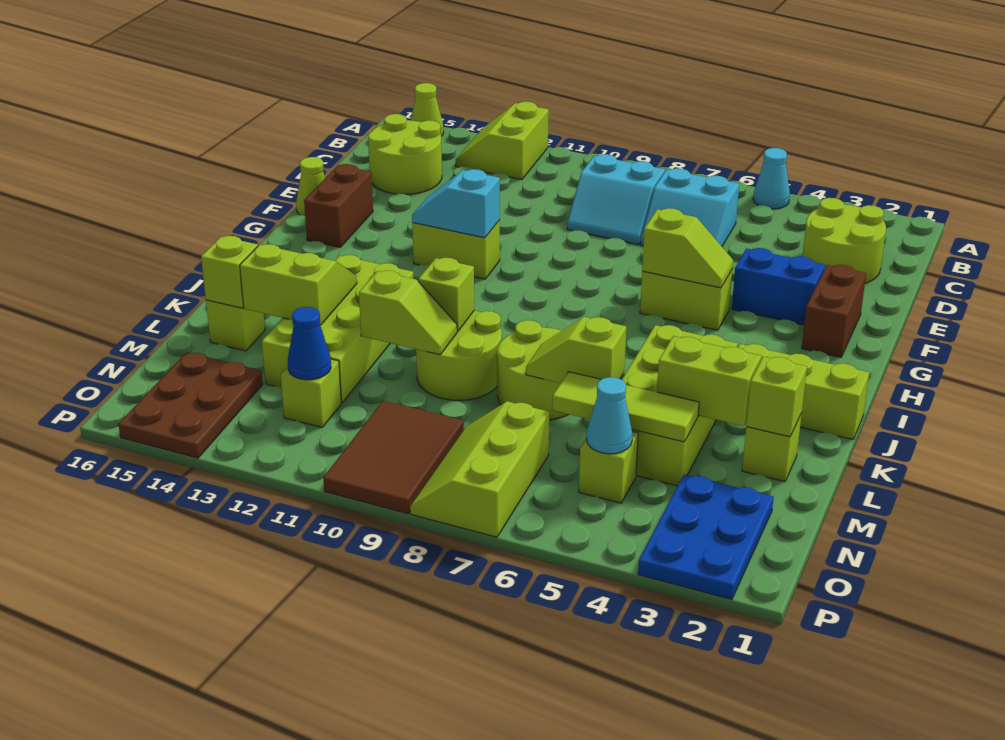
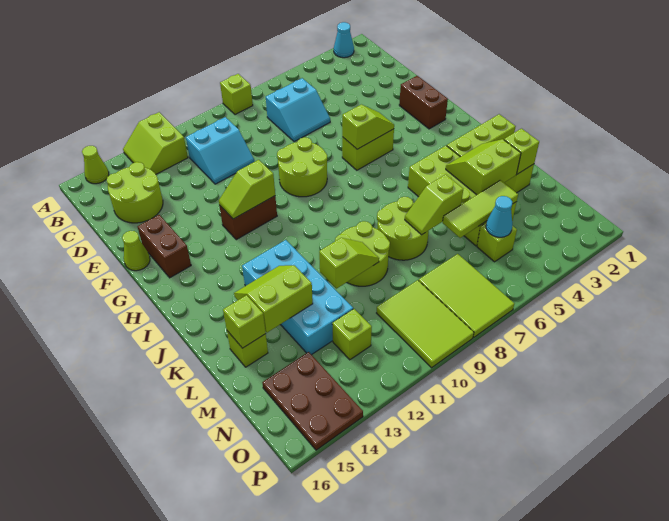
cyan cone A5 level 1 -> cyan cone A2 level 1
lime round brick C2:D3 level 1 -> lime round brick F8:G9 level 1
cyan slope C8:D9 level 1 top C -> cyan slope C10:D11 level 1 top C
blue brick F3:F4 level 1 -> none
lime brick G11:G12 level 1 -> brown brick G11:G12 level 1
cyan slope G11:G12 level 2 top 11 -> lime slope G11:G12 level 2 top 11
lime brick J12:M13 level 1 -> cyan brick J12:M13 level 1
lime brick K10 level 2 -> lime brick A8 level 1
blue plate N2:P3 level 1 -> none
lime slope N7:P8 level 1 top 7 -> lime tile N7:P8 level 1
brown tile N9:P10 level 1 -> lime tile N9:P10 level 1
blue cone N12 level 2 -> none

